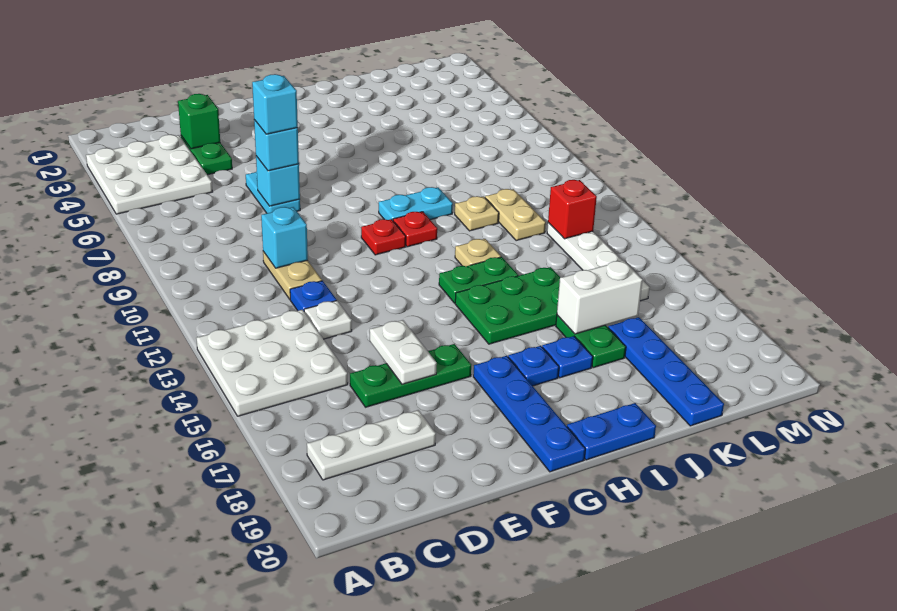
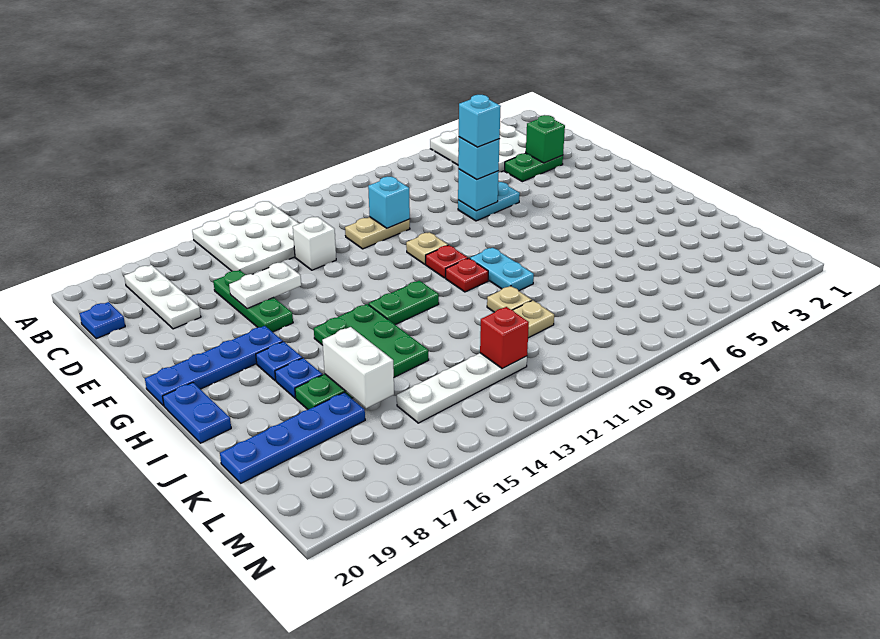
blue plate D12 level 1 -> blue plate C20 level 1
white plate D13 level 1 -> white brick D13 level 1
green plate H13:I13 level 1 -> green plate H12:H13 level 1
tan plate I12 level 1 -> tan plate F10 level 1

